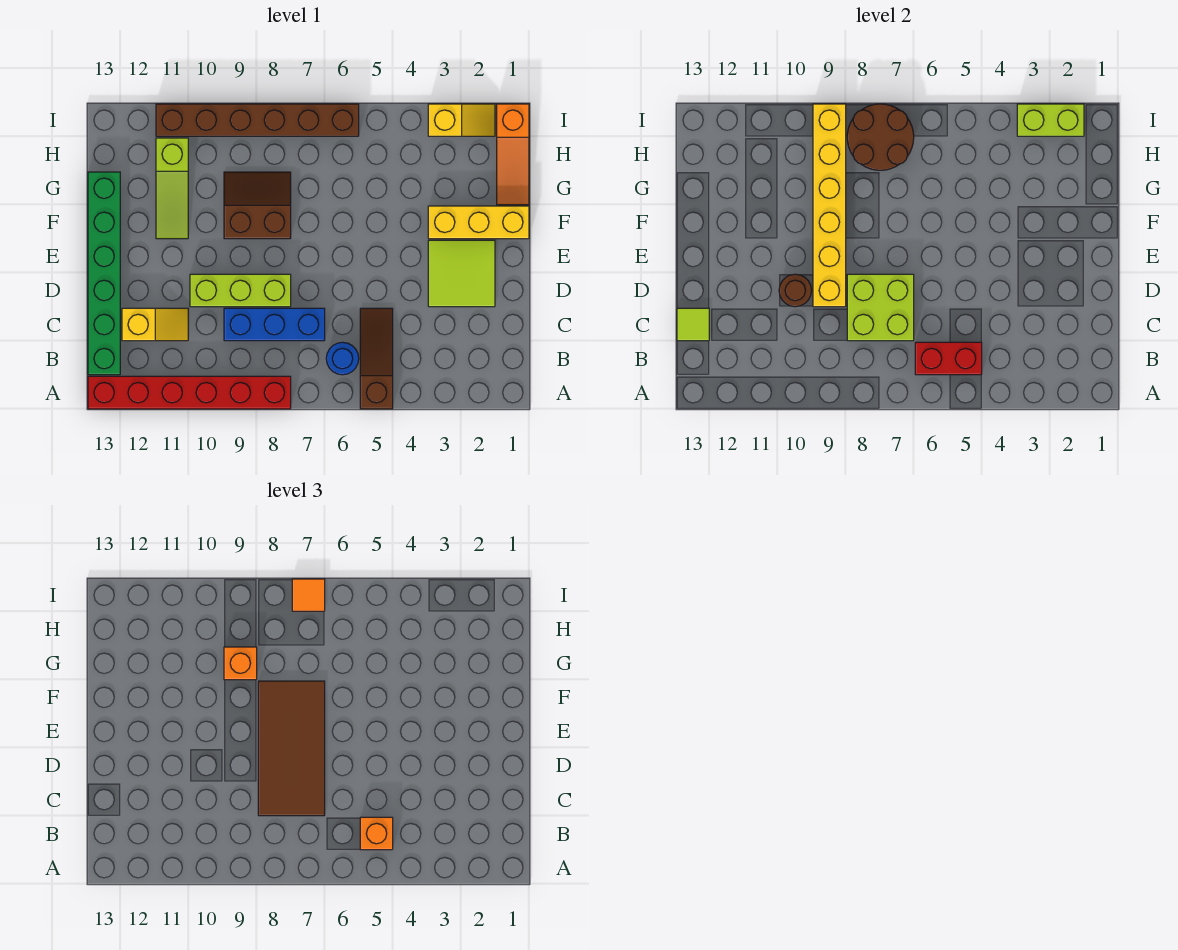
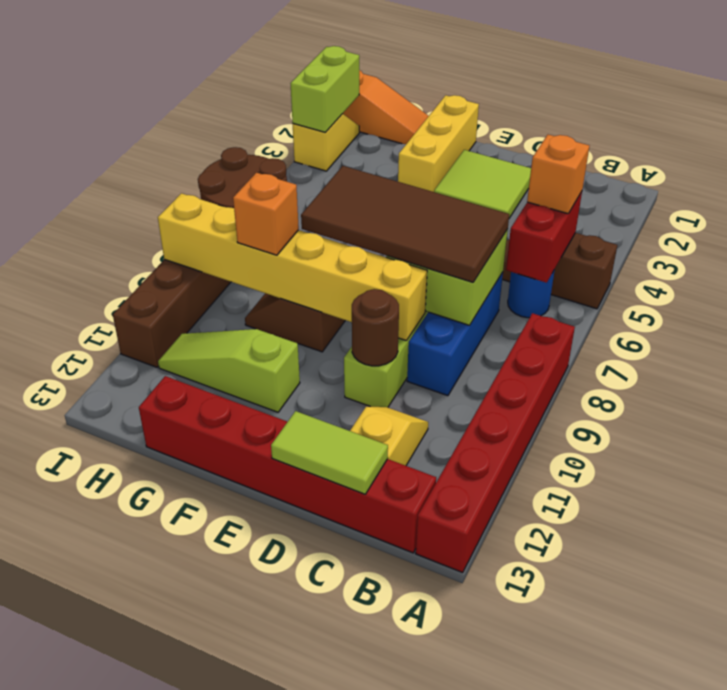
green brick B13:G13 level 1 -> red brick B13:G13 level 1
lime tile C13 level 2 -> lime tile C13:D13 level 2
lime slope F11:H11 level 1 top H -> lime slope F11:H11 level 1 top F
orange tile I7 level 3 -> none

